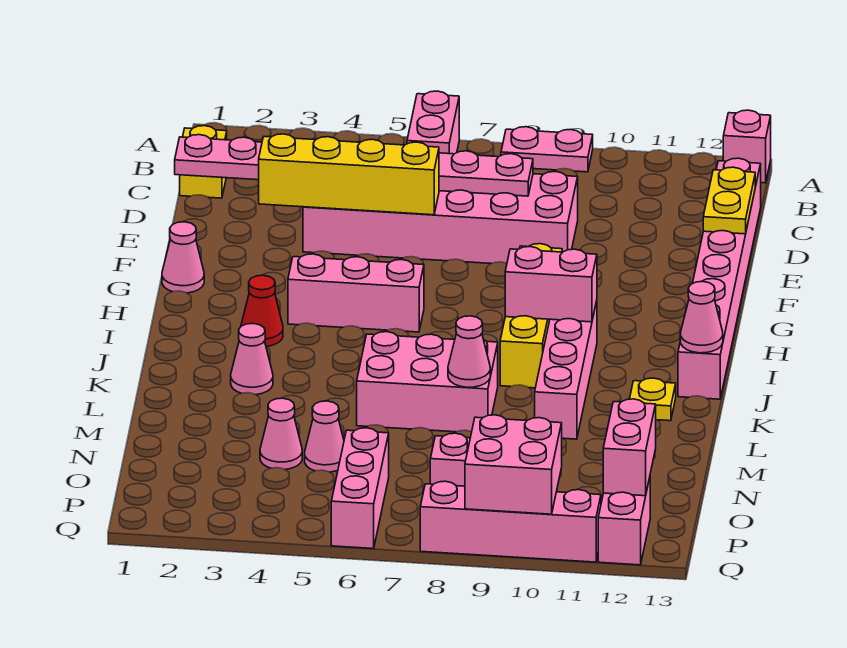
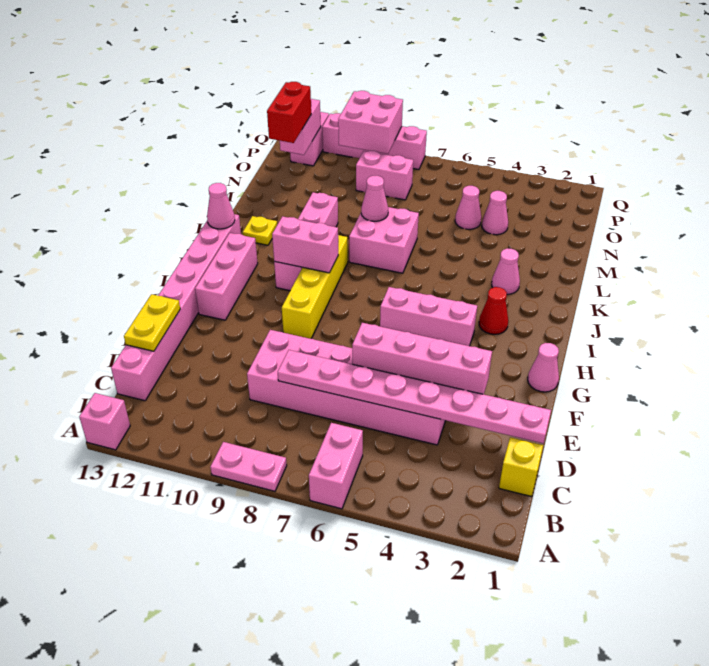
yellow brick E3:E6 level 2 -> pink brick E3:E6 level 2
pink brick K6:L8 level 1 -> pink brick K7:L8 level 1
none -> red brick N12:O12 level 3
pink brick O6:Q6 level 1 -> pink brick G12:I12 level 1

